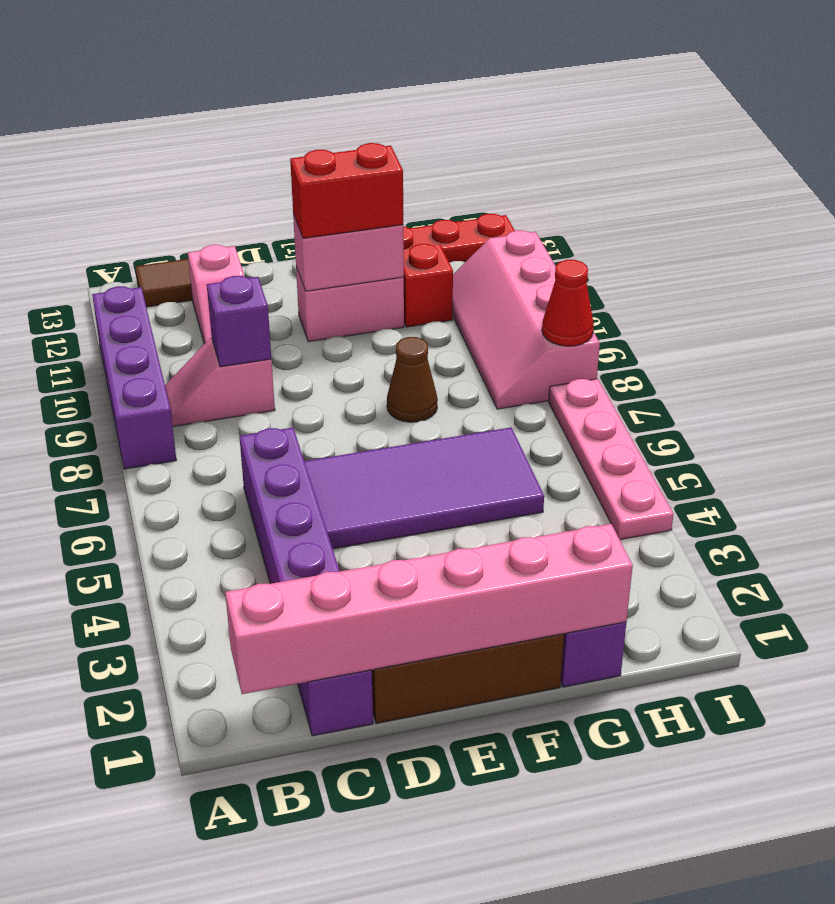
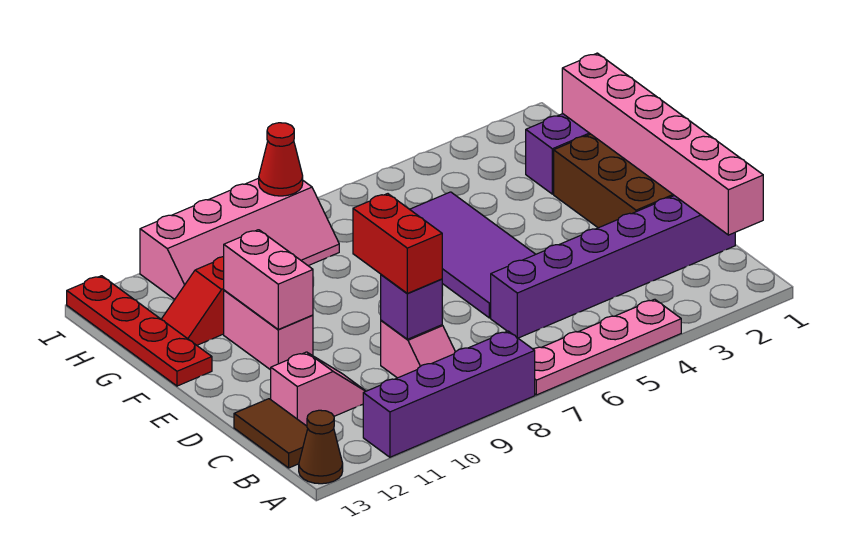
red brick E11:F11 level 3 -> red brick C9:D9 level 3
brown cone F8 level 1 -> brown cone A13 level 1
pink plate I4:I7 level 1 -> pink plate A4:A7 level 1

